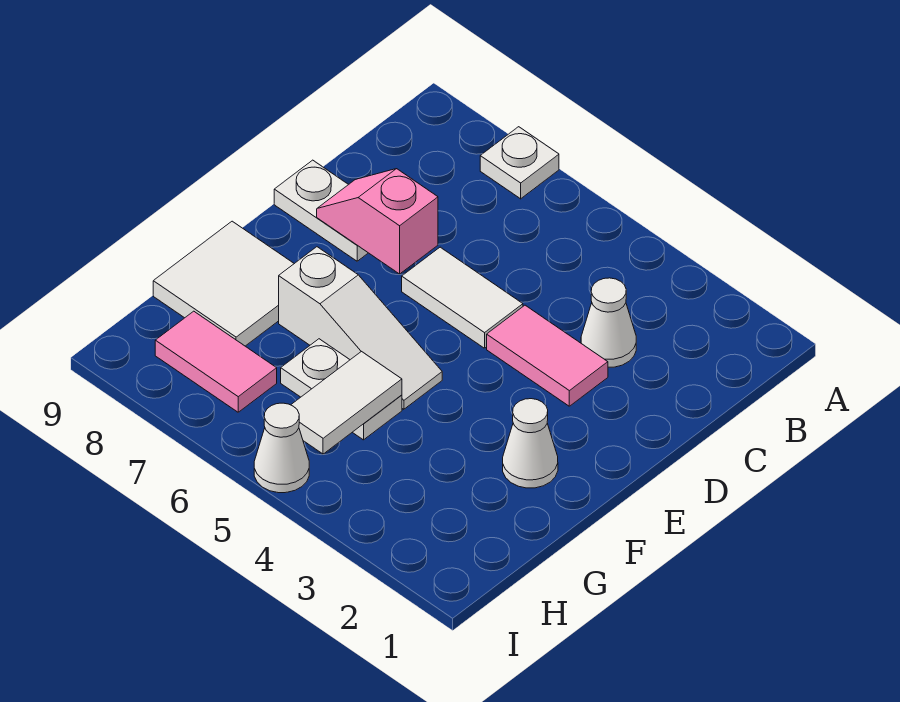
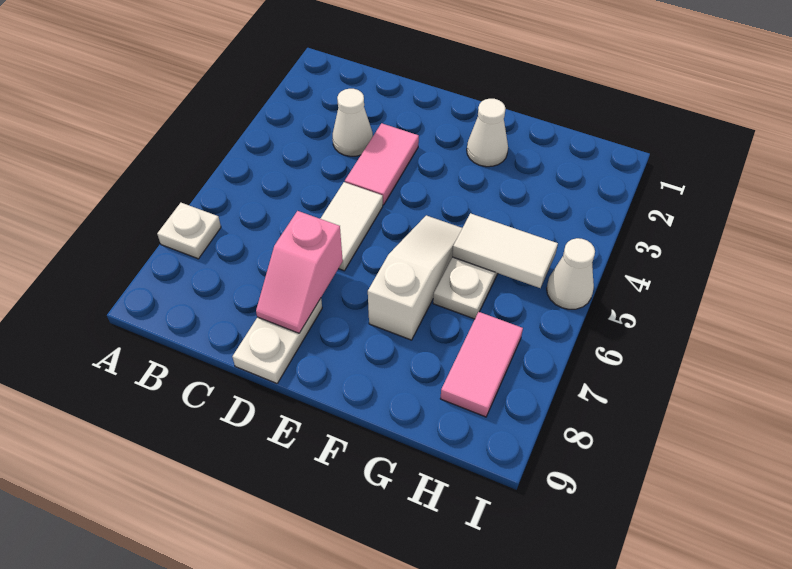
white tile F8:G9 level 1 -> none

